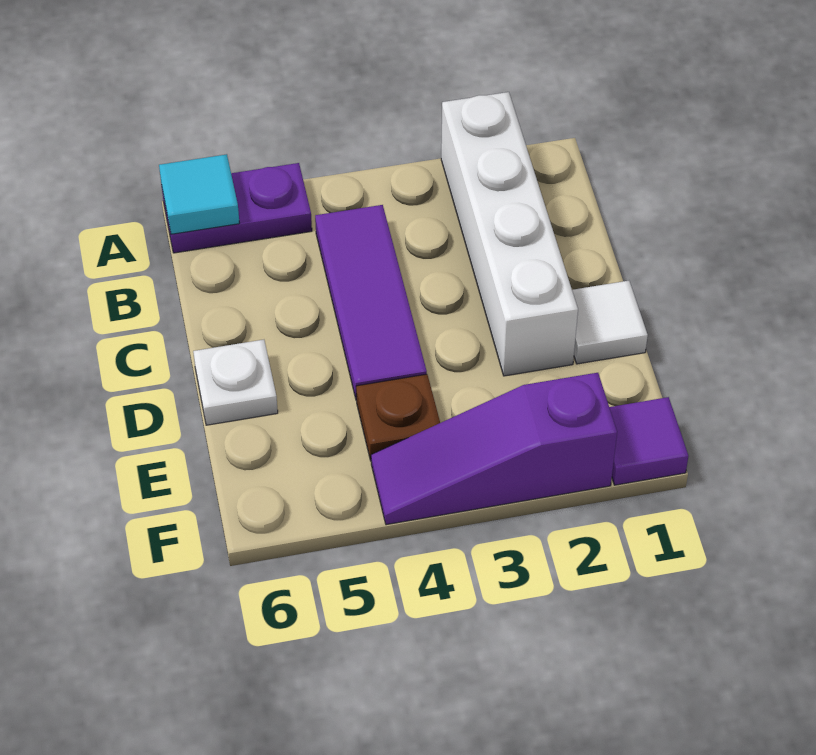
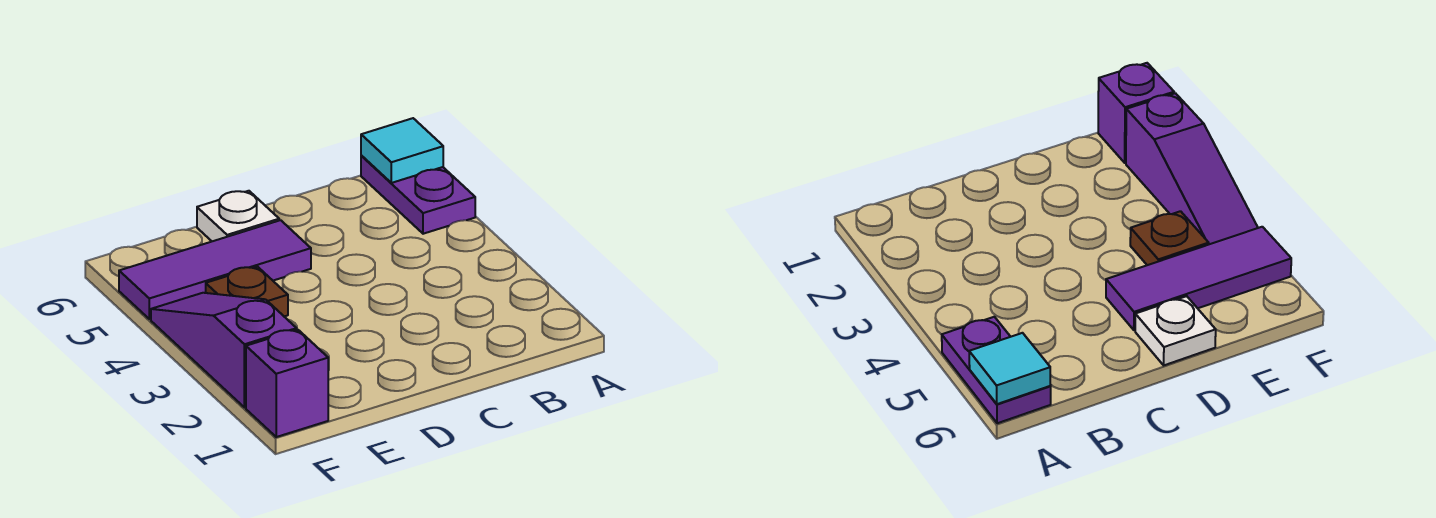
white brick A2:D2 level 1 -> none
purple tile B4:D4 level 1 -> purple tile D5:F5 level 1
white tile D1 level 1 -> none
purple tile F1 level 1 -> purple brick F1 level 1

